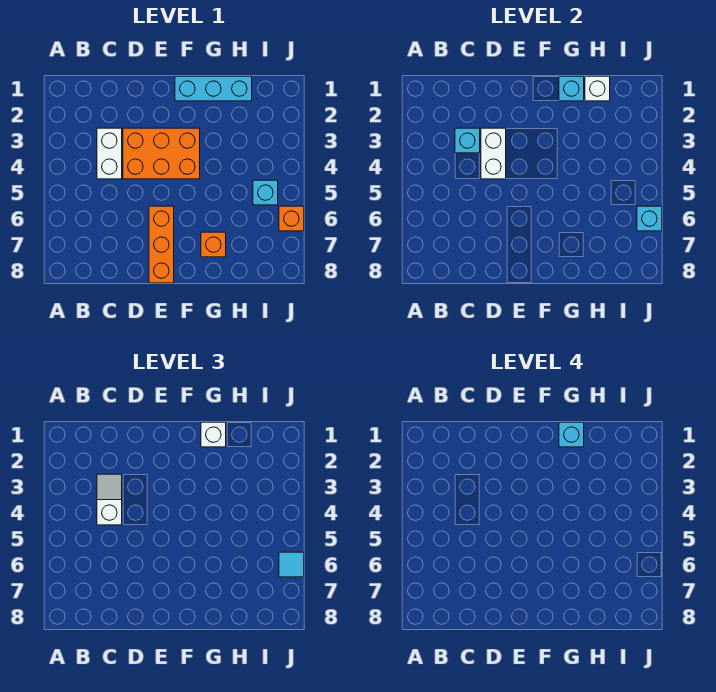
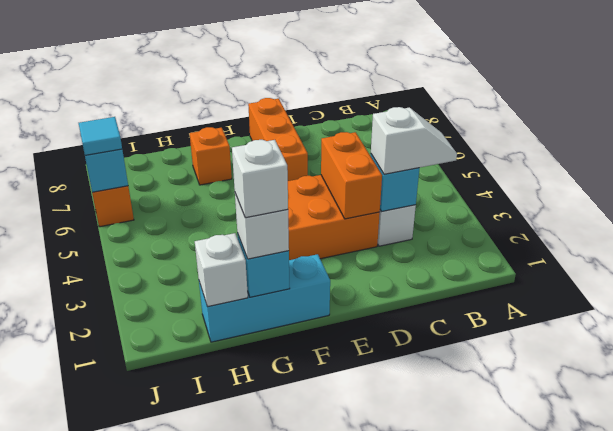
white slope C3:C4 level 3 top 4 -> white slope B3:C3 level 3 top C
white brick D3:D4 level 2 -> orange brick D3:D4 level 2
cyan brick G1 level 4 -> white brick G1 level 4
cyan brick I5 level 1 -> none

